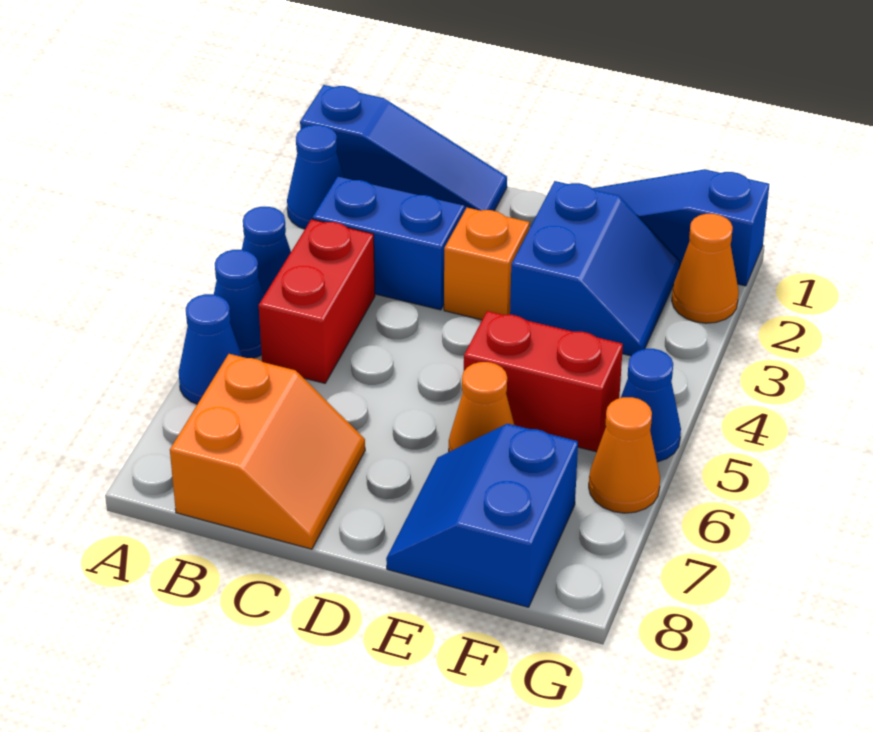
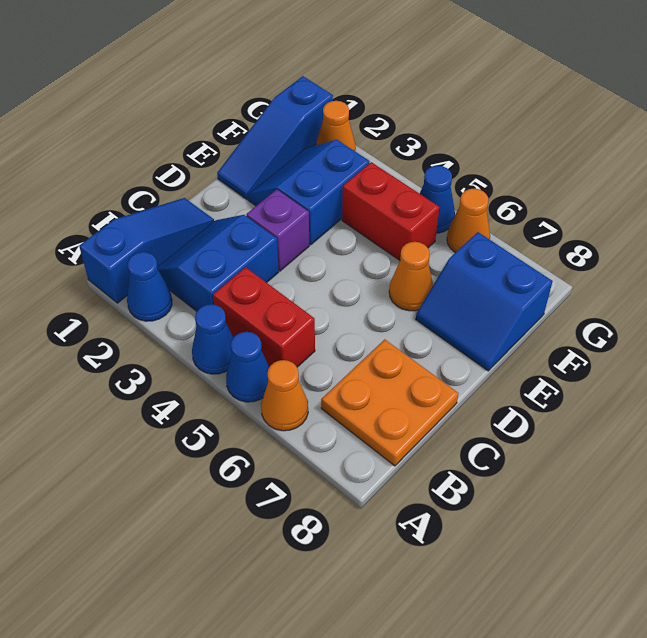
blue cone A6 level 1 -> orange cone A6 level 1
orange slope B7:C8 level 1 top B -> orange plate B7:C8 level 1
orange brick D3 level 1 -> purple brick D3 level 1
blue slope E2:F3 level 1 top E -> blue slope E2:F3 level 1 top 3
red brick E5:F5 level 1 -> red brick F4:F5 level 1

